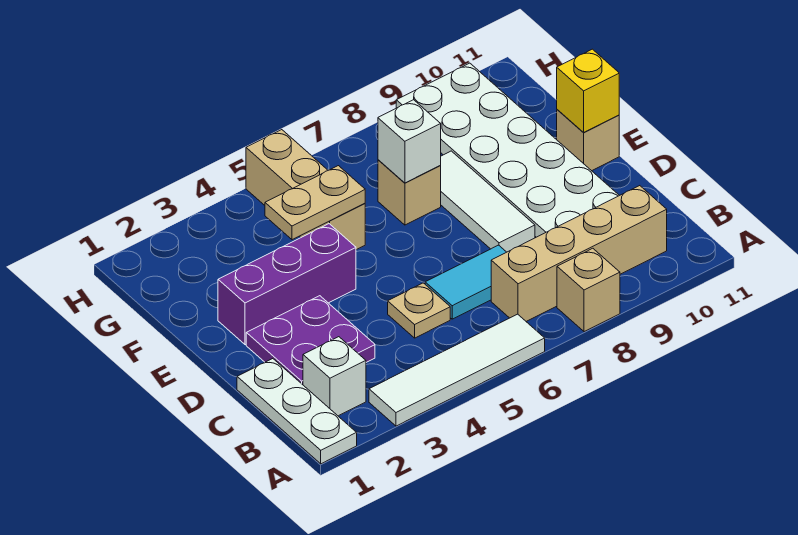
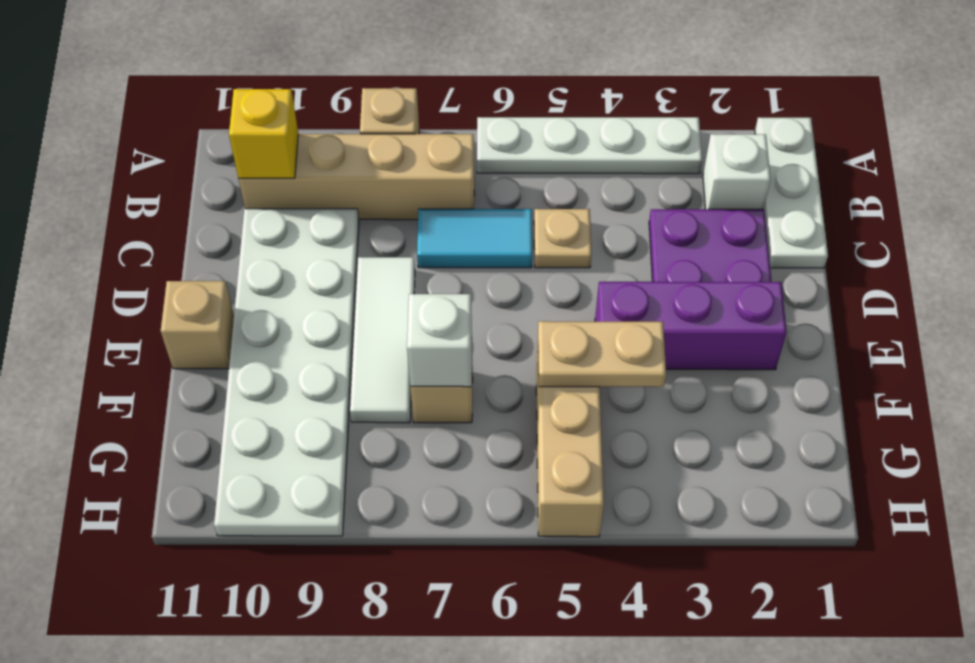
white tile A3:A6 level 1 -> white plate A3:A6 level 1
yellow brick E11 level 2 -> yellow brick B10 level 2

